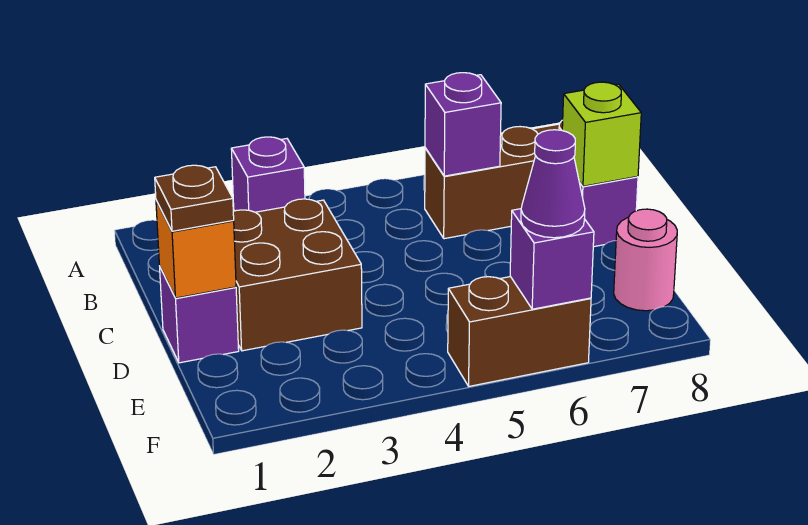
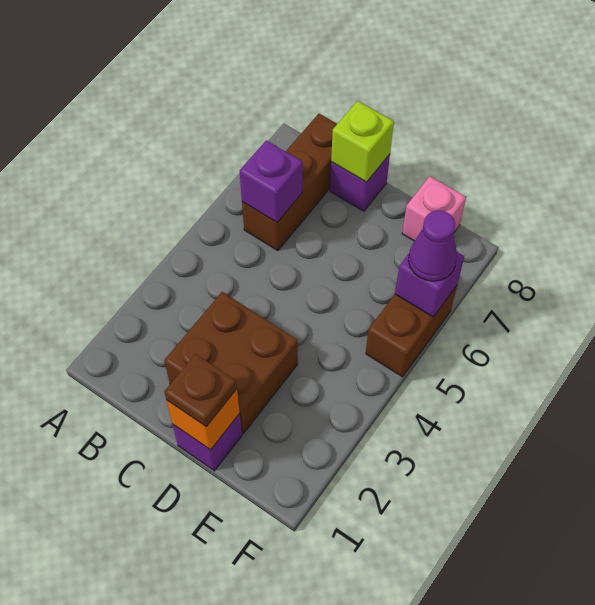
purple brick A3 level 1 -> none
pink round brick E8 level 1 -> pink brick E8 level 1

